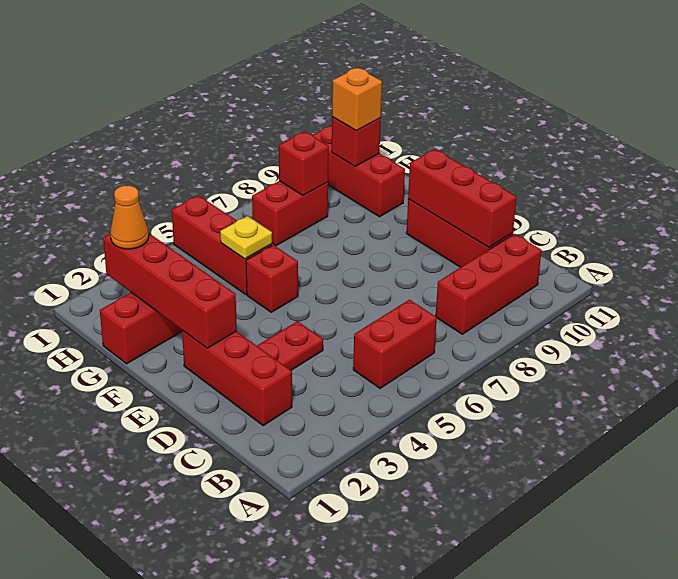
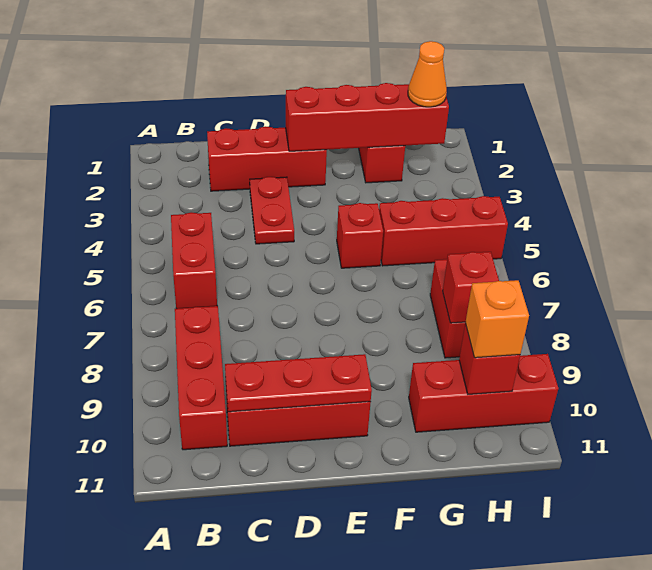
red brick C10:E10 level 2 -> red plate C10:E10 level 2
yellow plate G5 level 2 -> none

